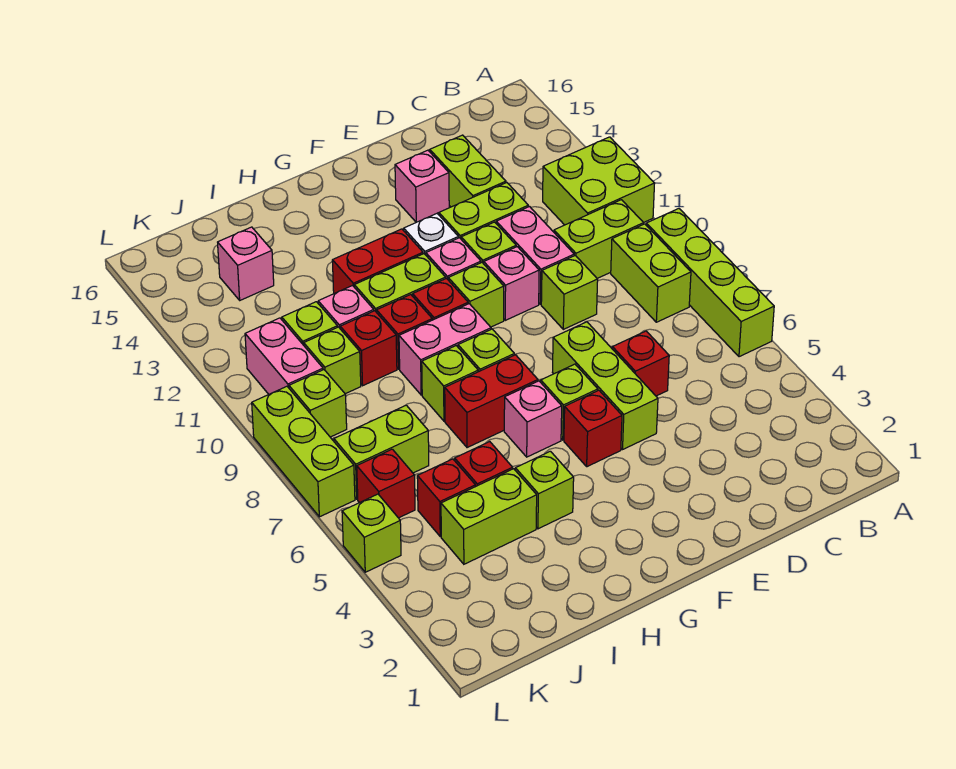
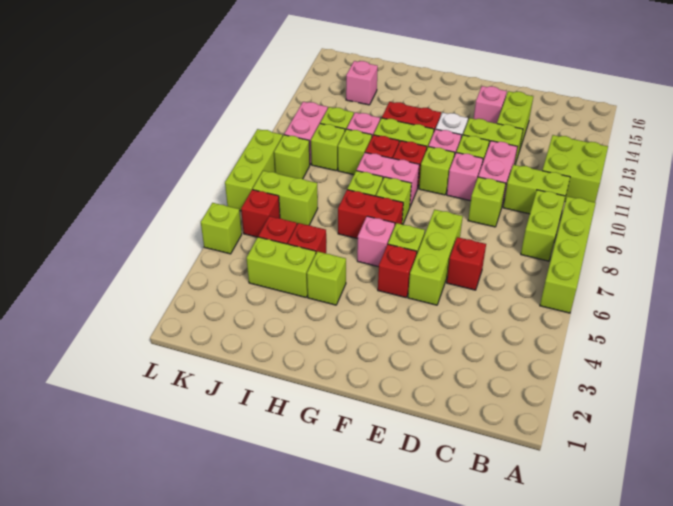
red brick I10 level 1 -> lime brick I10 level 1

